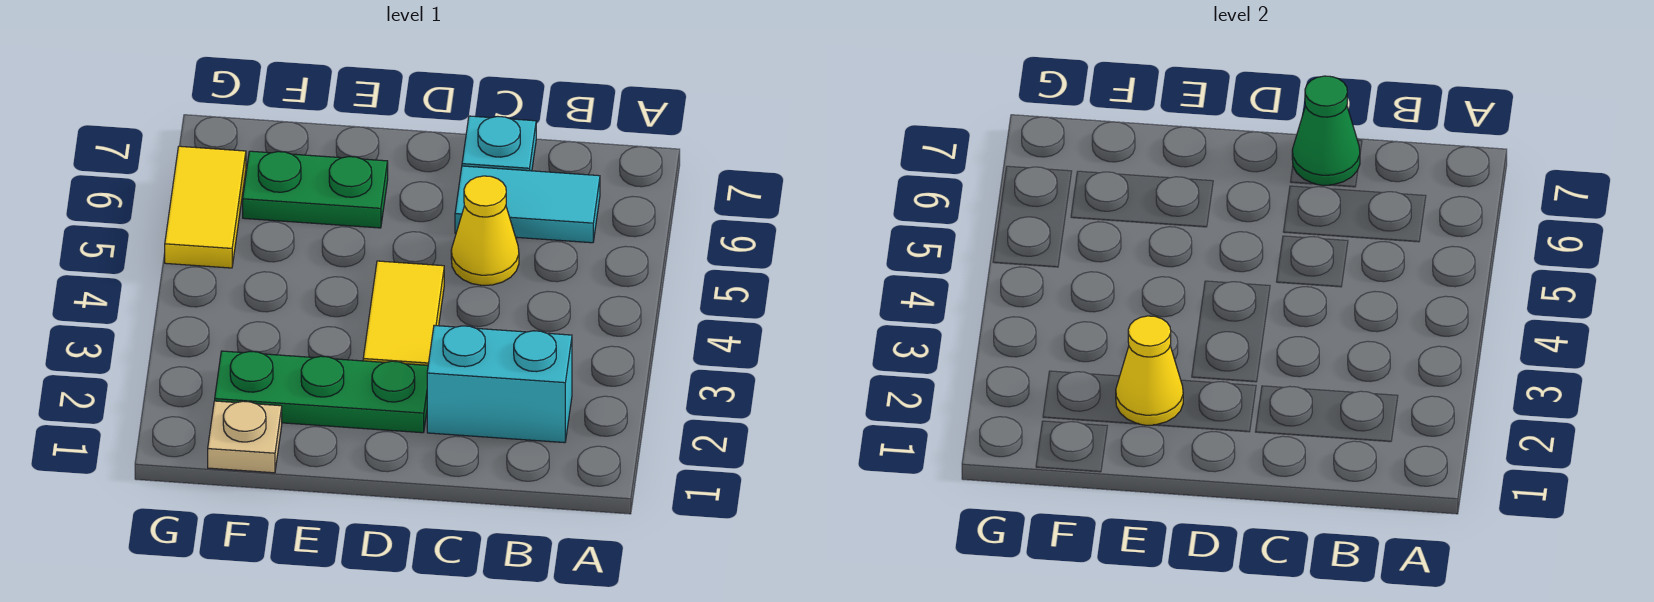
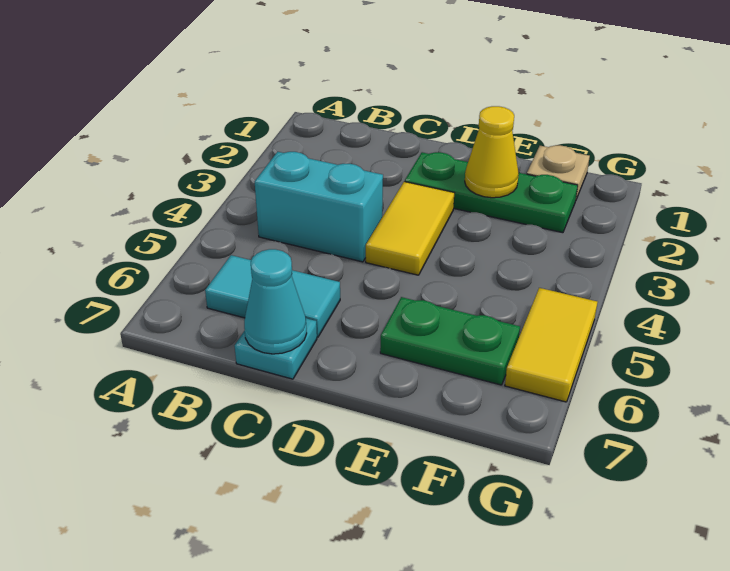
cyan brick B2:C2 level 1 -> cyan brick B4:C4 level 1
yellow cone C5 level 1 -> none
green cone C7 level 2 -> cyan cone C7 level 2

